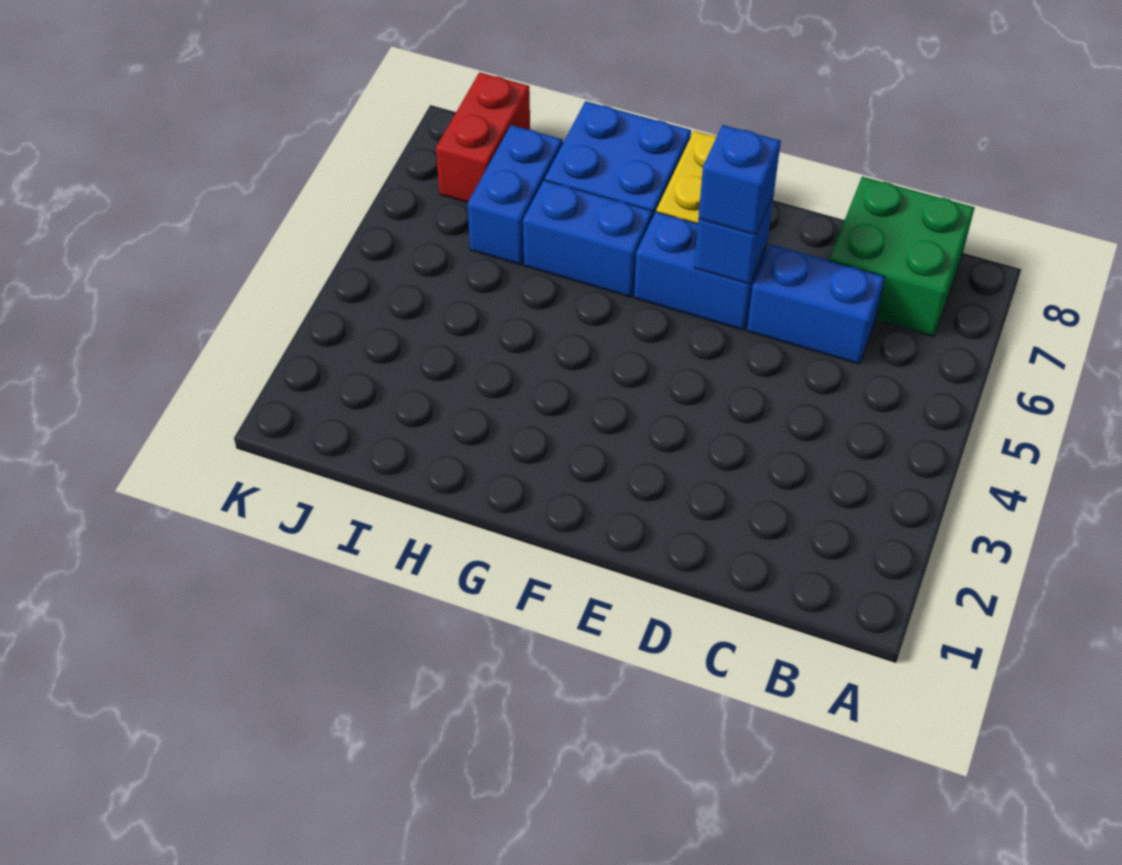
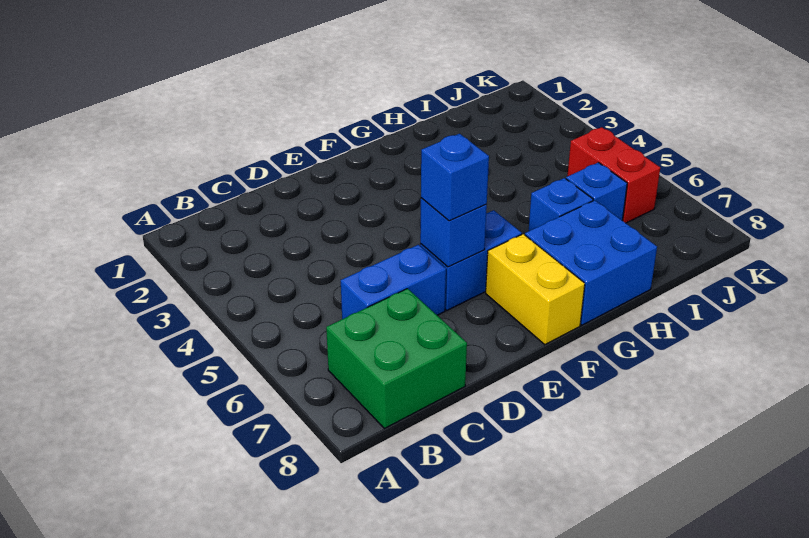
blue brick G6:H6 level 1 -> blue brick H6 level 1
blue brick I6:I7 level 1 -> blue brick I6 level 1
red brick J7:J8 level 1 -> red brick J5:J6 level 1

